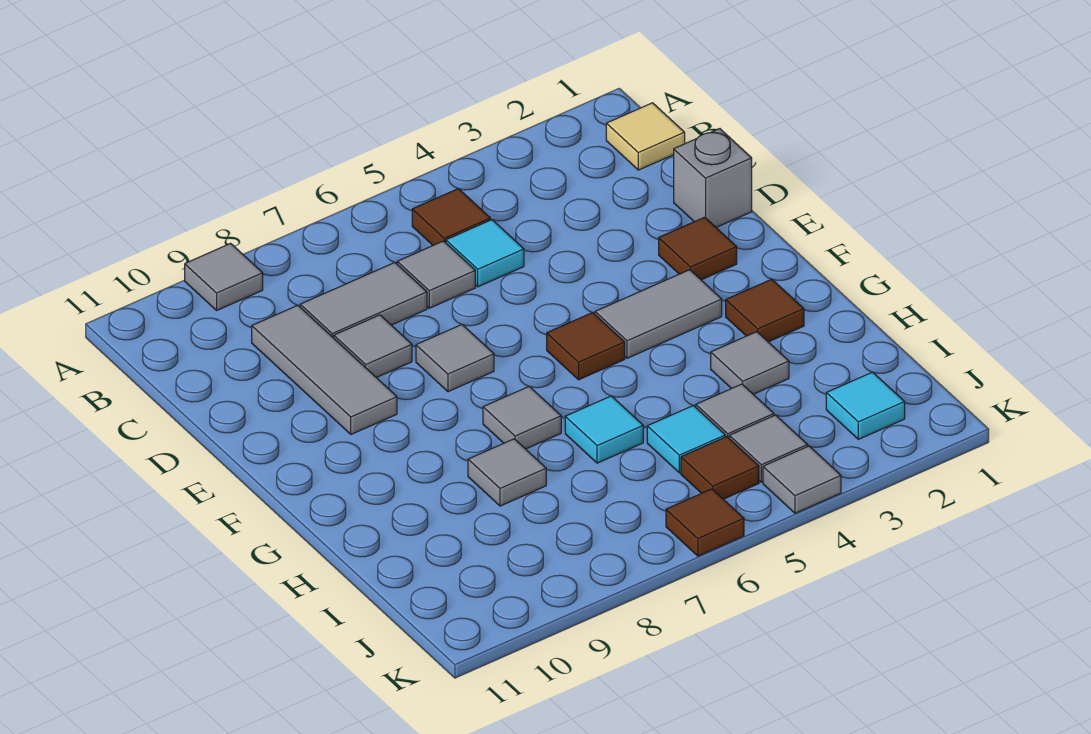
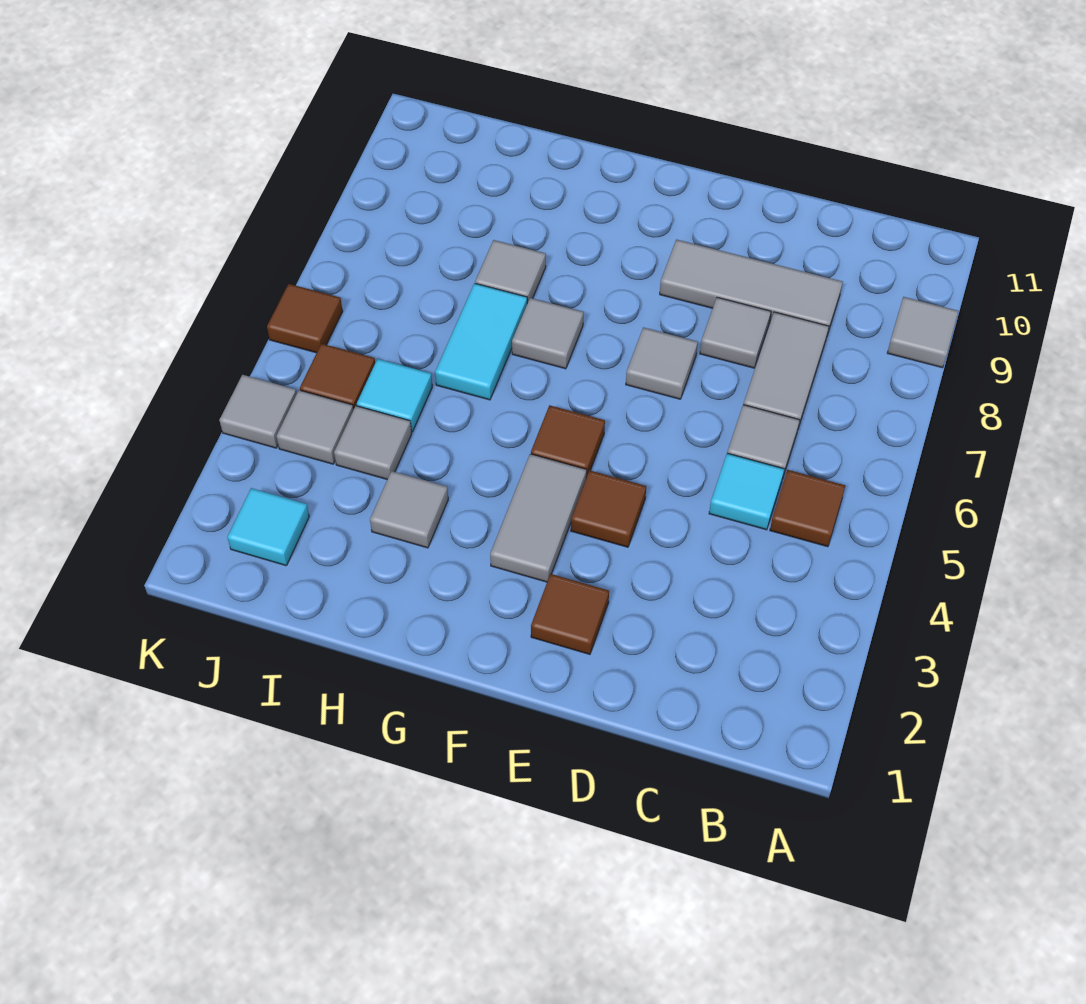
tan tile B1 level 1 -> none
grey brick D1 level 1 -> none
brown tile G2 level 1 -> brown tile E4 level 1
cyan tile H6 level 1 -> cyan tile H6:H7 level 1

